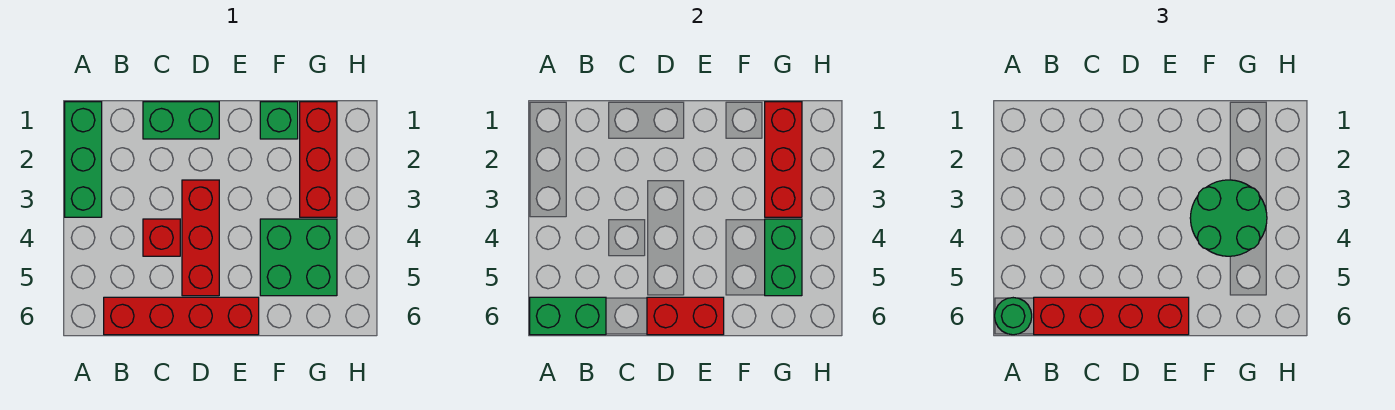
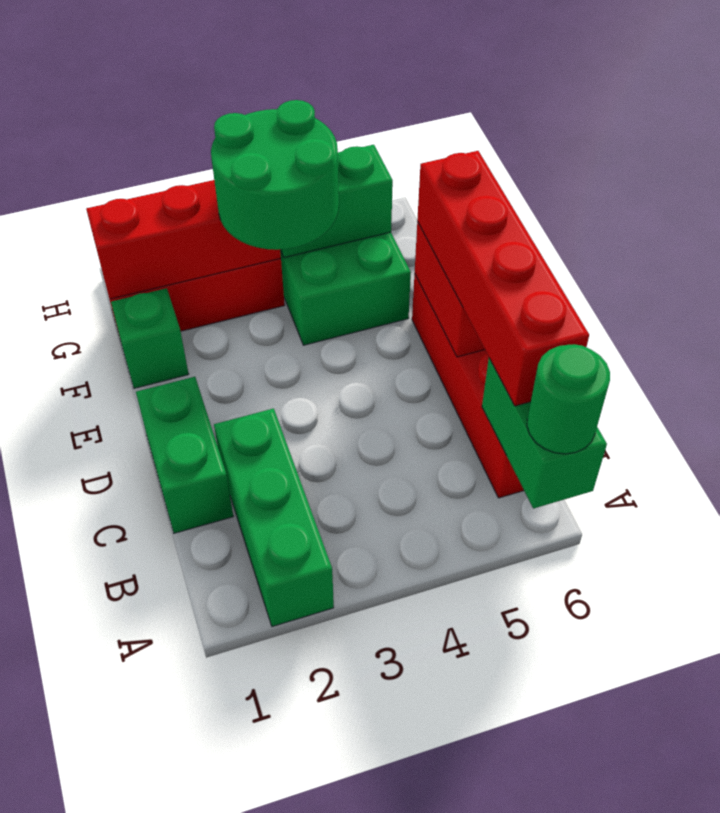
green brick A1:A3 level 1 -> green brick A2:C2 level 1
red brick C4 level 1 -> none
red brick D3:D5 level 1 -> none

